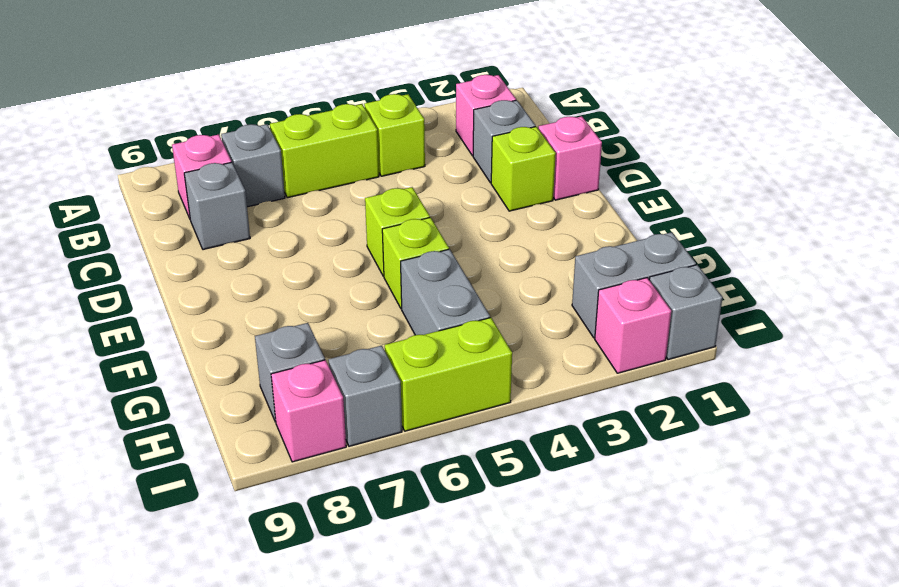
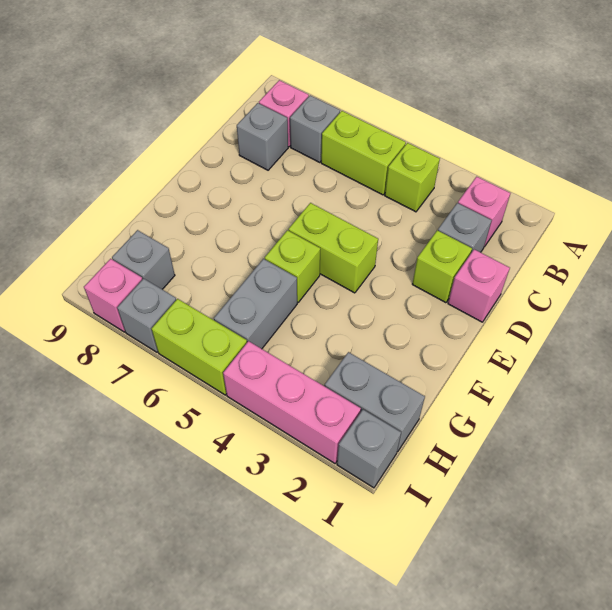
lime brick E5 level 1 -> lime brick E4:E5 level 1
pink brick I2 level 1 -> pink brick I2:I4 level 1

